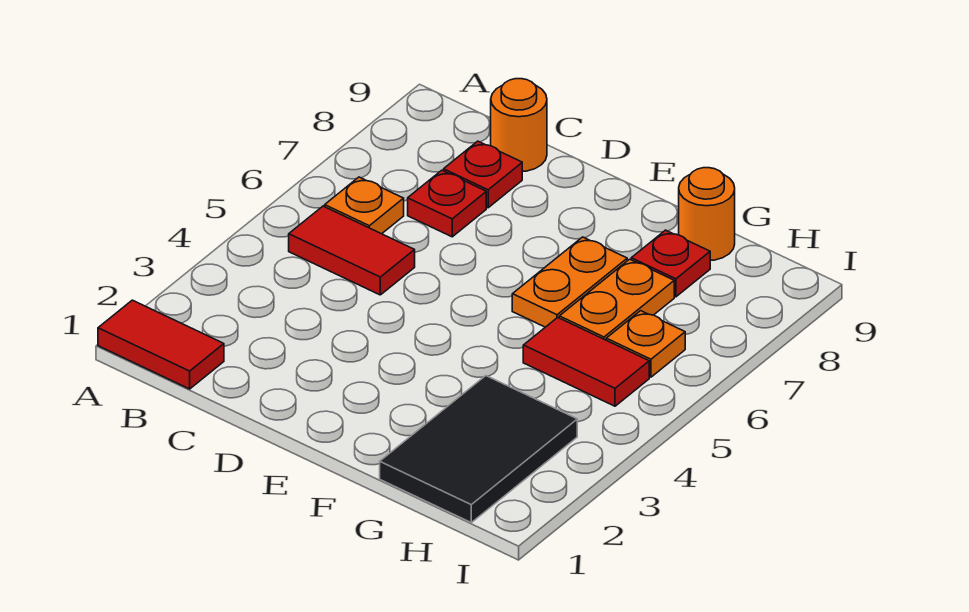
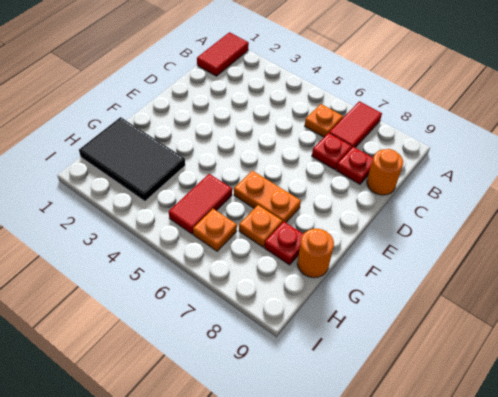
red tile B5:C5 level 1 -> red tile A7:B7 level 1
orange plate G6:G7 level 1 -> orange plate G7 level 1

